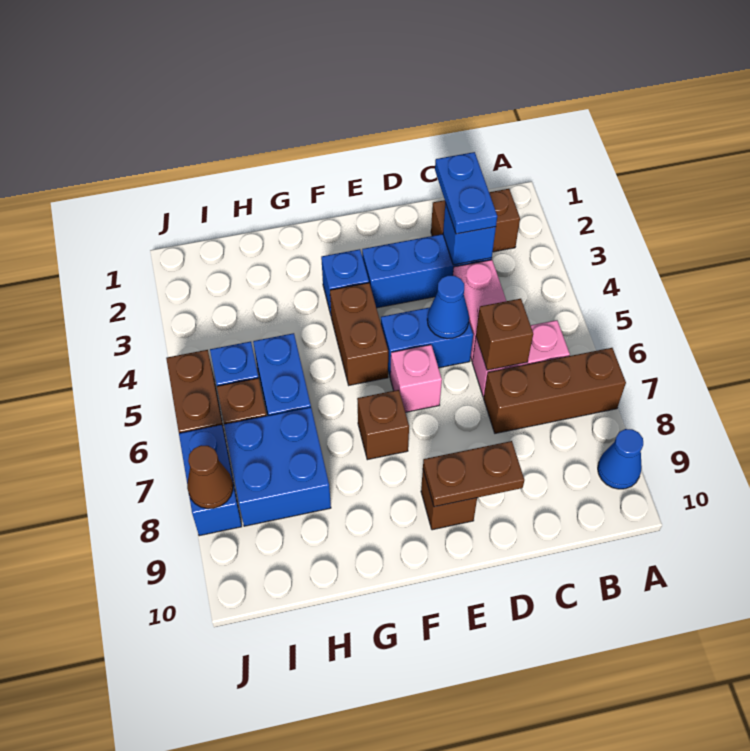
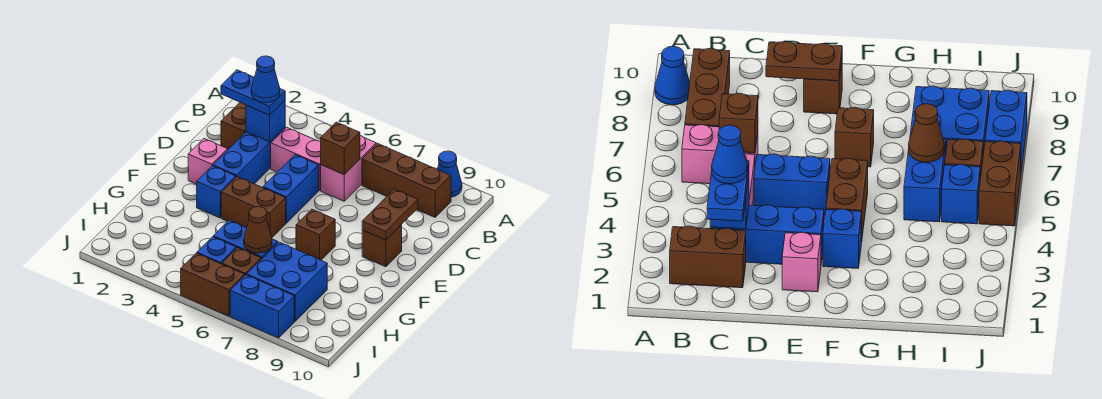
brown brick A7:C7 level 1 -> brown brick B7:B9 level 1
blue cone D5 level 2 -> blue cone C3 level 4
pink brick E6 level 1 -> pink brick E2 level 1
brown cone J8 level 2 -> brown cone H6 level 2

